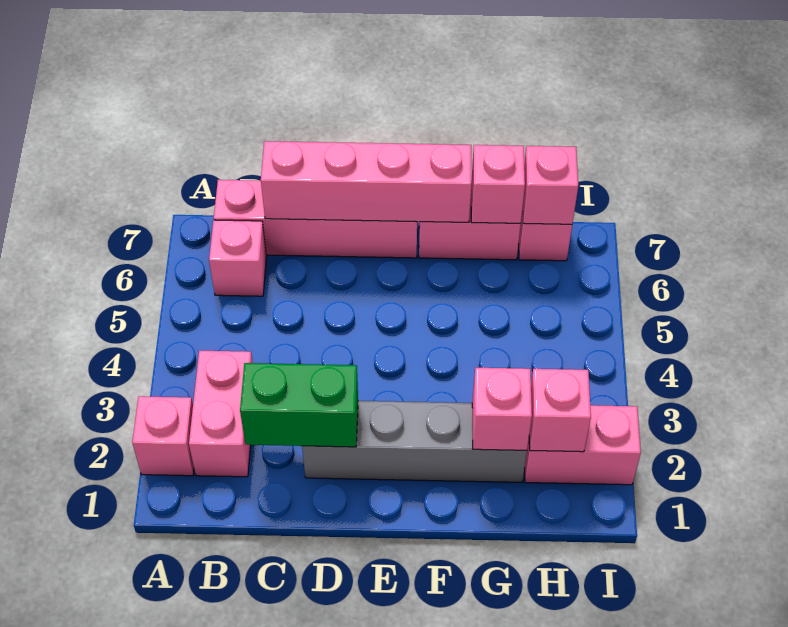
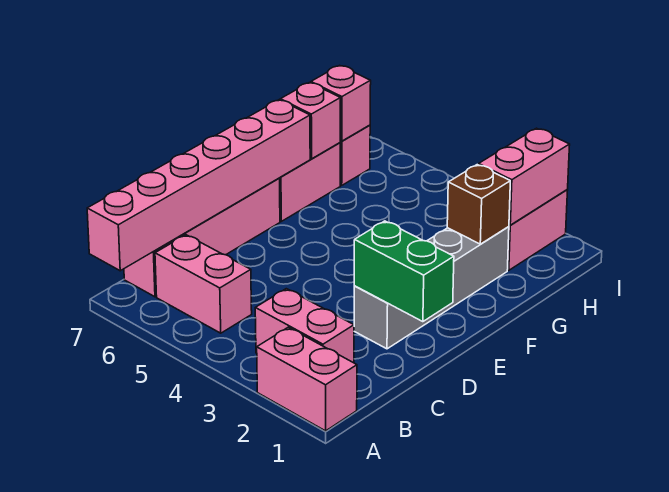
pink brick A2 level 1 -> pink brick A1:A2 level 1
pink brick B6 level 1 -> pink brick B5:B6 level 1
green brick C2:D2 level 2 -> green brick D1:D2 level 2
pink brick C7:F7 level 2 -> pink brick A7:F7 level 2
pink brick G2 level 2 -> brown brick G2 level 2
pink brick H2 level 2 -> pink brick H2:I2 level 2

